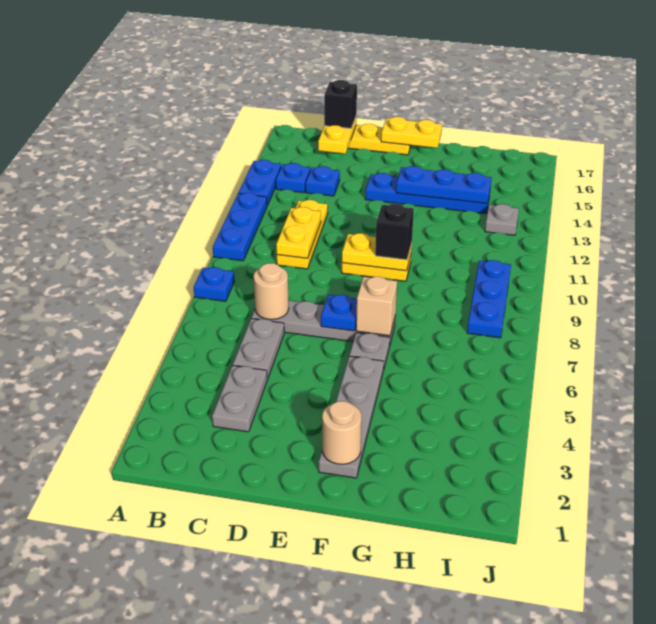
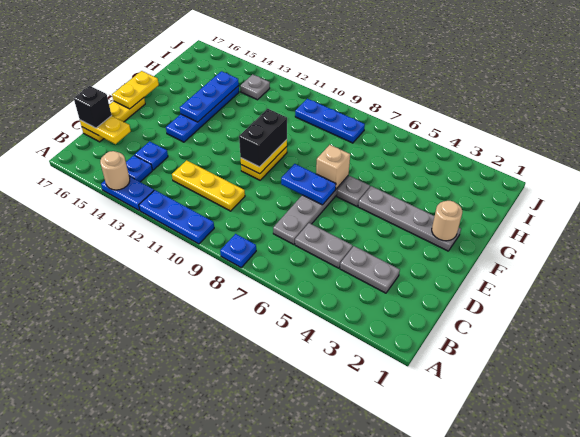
tan round brick C7 level 2 -> tan round brick A14 level 2
yellow plate C10:C11 level 2 -> none
blue plate E7 level 2 -> blue plate E7:E8 level 2
black brick F10 level 3 -> black brick E10:F10 level 3

